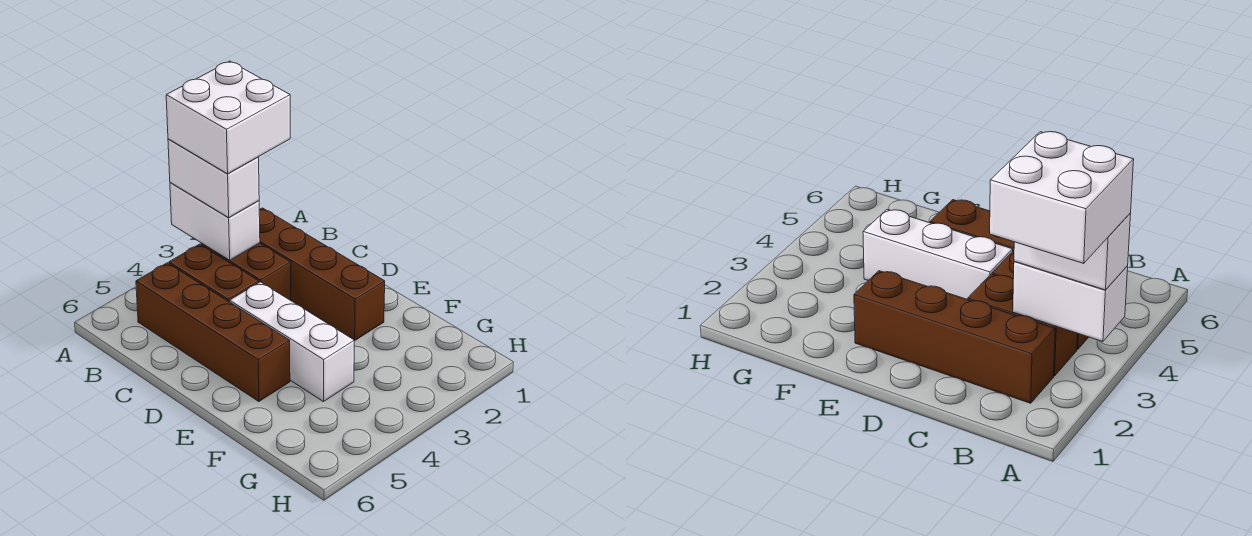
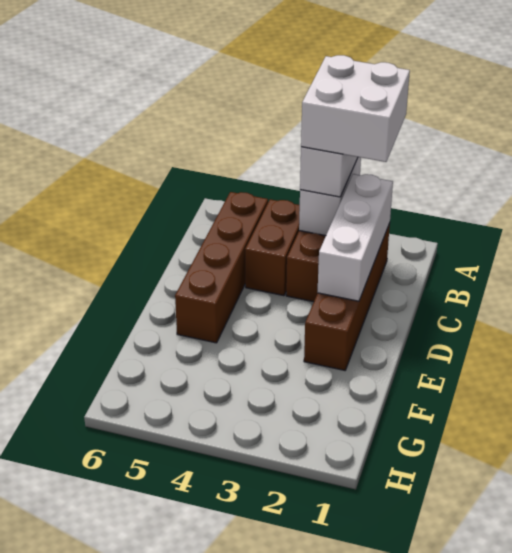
white brick D4:F4 level 1 -> white brick B2:D2 level 2

